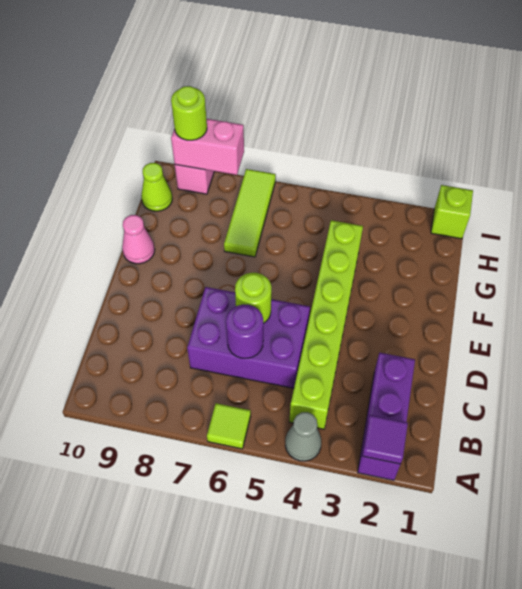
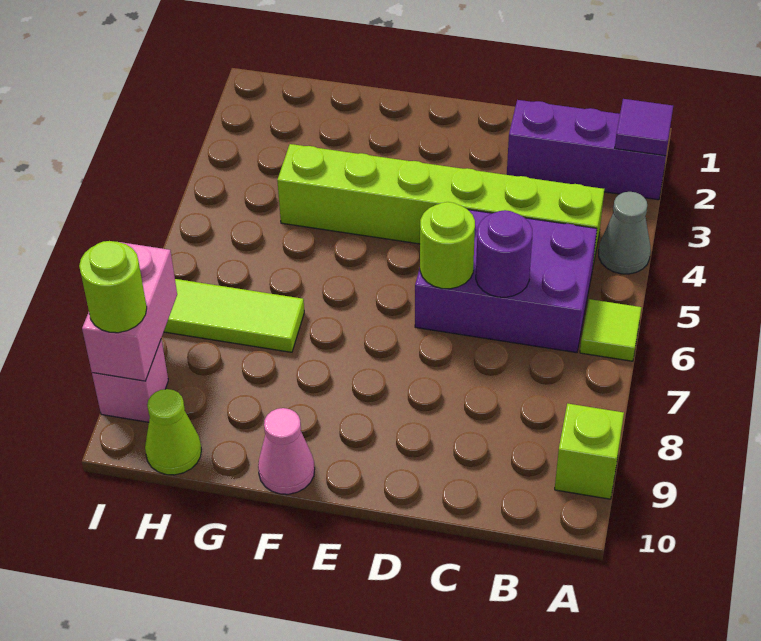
purple brick C5:D7 level 1 -> purple brick B5:D6 level 1
lime brick I1 level 1 -> lime brick A9 level 1

